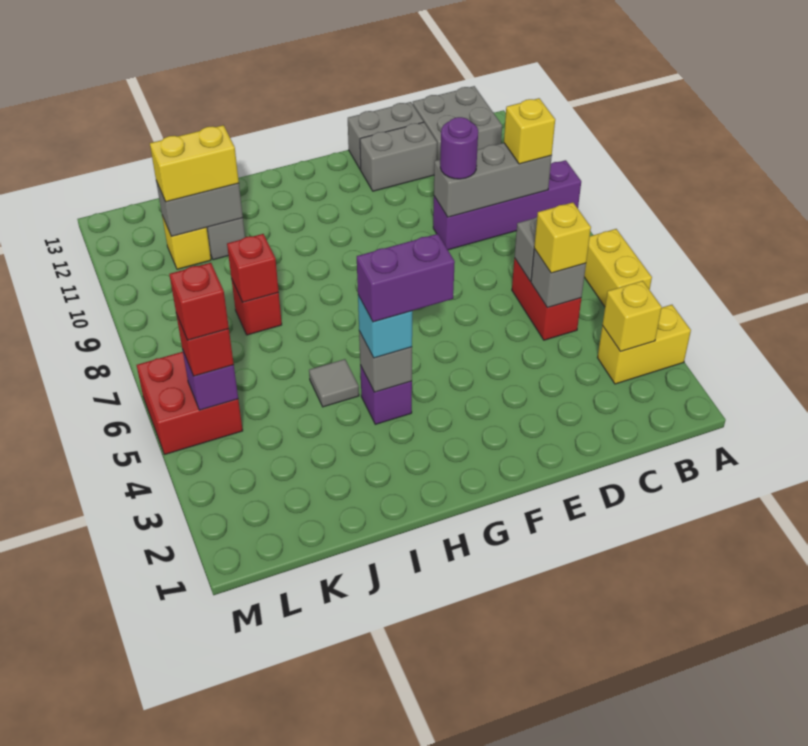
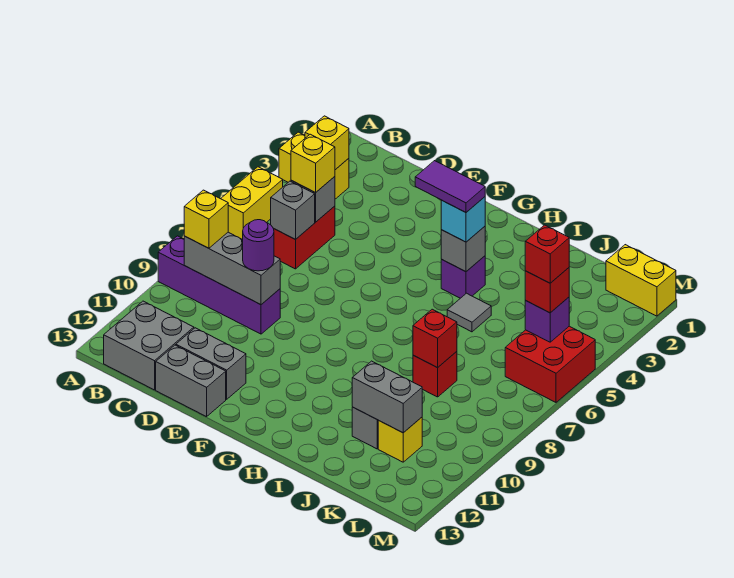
purple brick G4:H4 level 4 -> purple tile G4:H4 level 4
yellow brick J11:K11 level 3 -> yellow brick L1:M1 level 1

